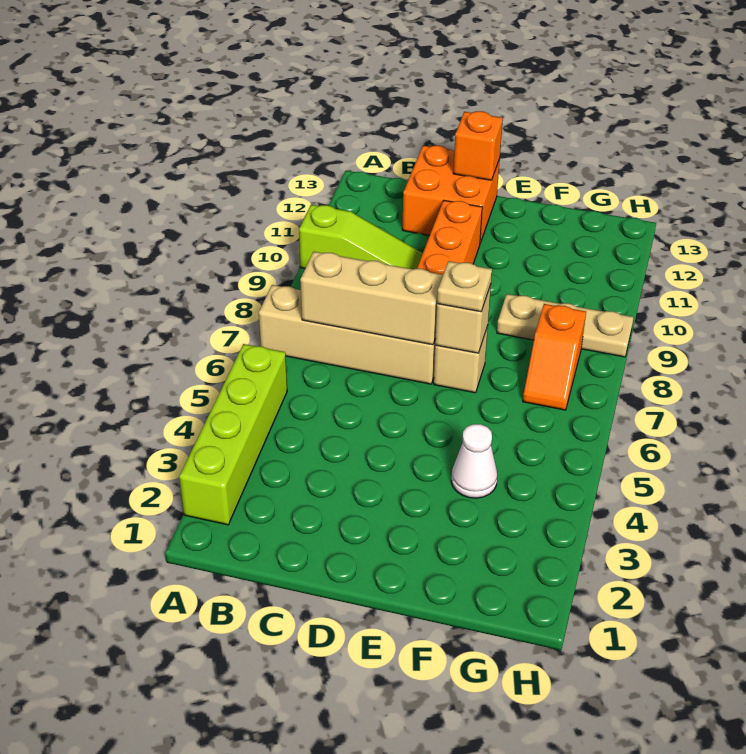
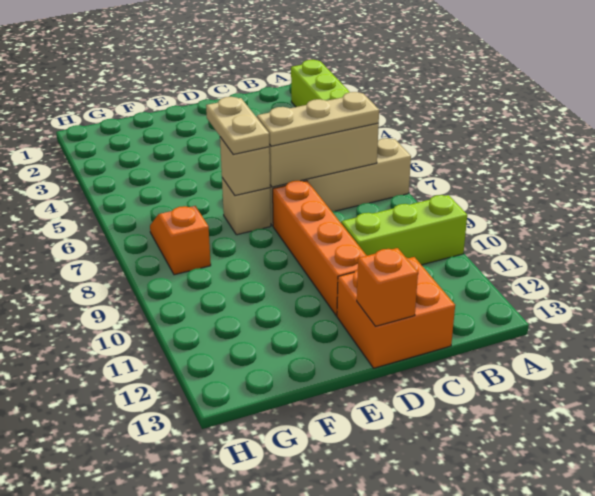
lime slope A10:C10 level 1 top A -> lime brick A10:C10 level 1
tan plate E7 level 3 -> tan plate E6:E7 level 3
white cone F4 level 1 -> none
tan plate F9:H9 level 1 -> tan plate B7:D7 level 3

